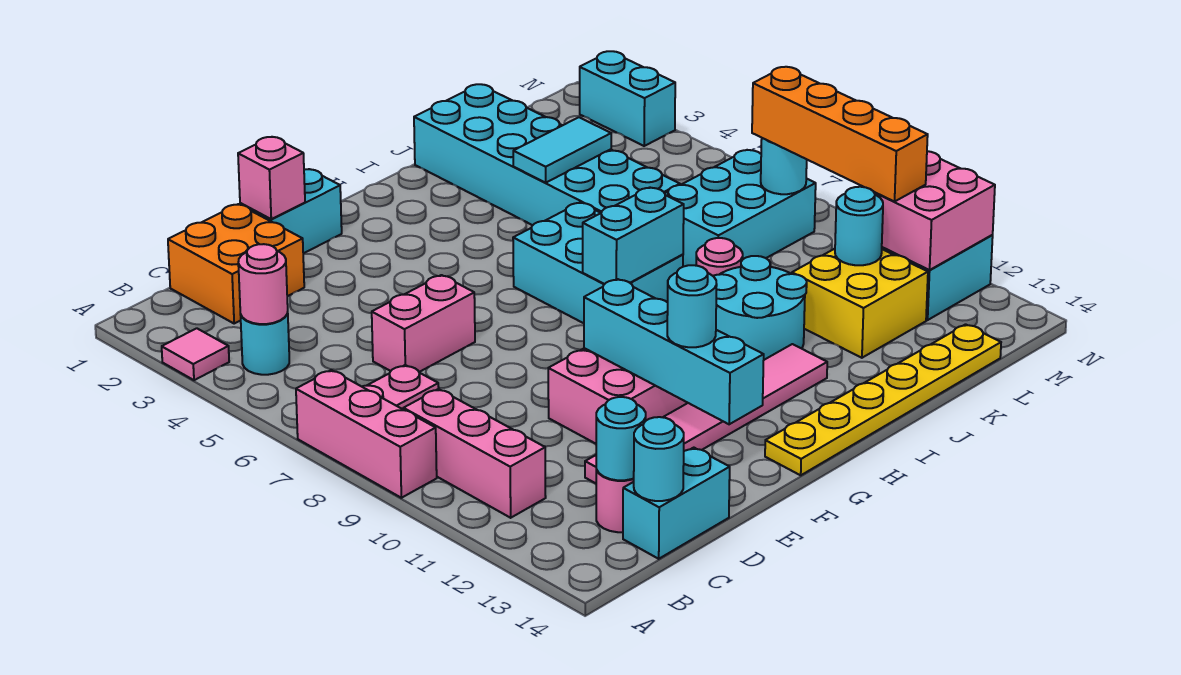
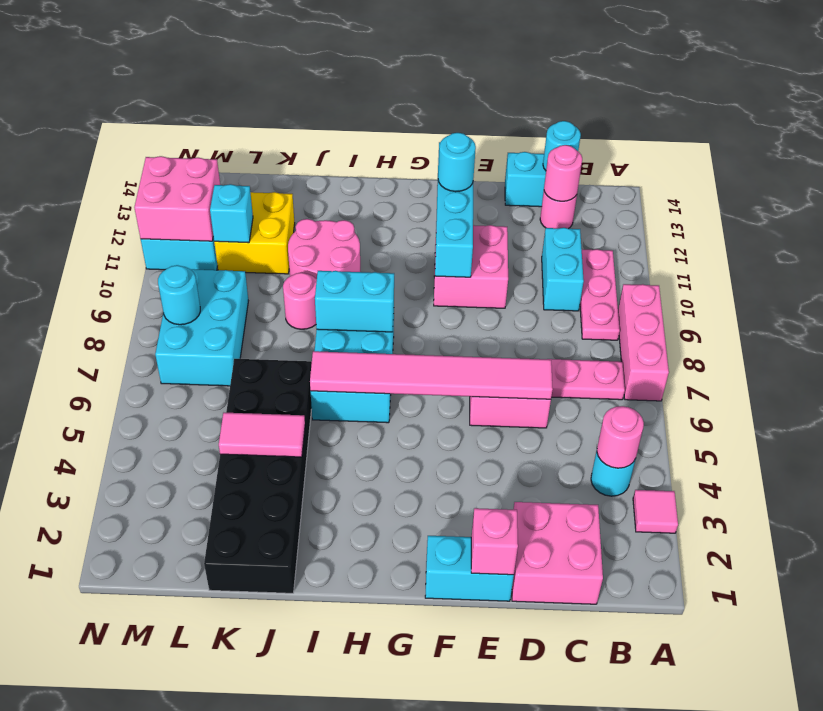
pink brick B9:B11 level 1 -> pink plate B9:B11 level 1
orange brick C1:D2 level 1 -> pink brick C1:D2 level 1
cyan round brick C13 level 2 -> pink round brick C13 level 2
pink tile D12:I12 level 1 -> pink tile D6:I6 level 2
yellow plate G14:L14 level 1 -> none
cyan round brick I10:J11 level 1 -> pink round brick I10:J11 level 1
cyan brick J1:K6 level 1 -> black brick J1:K6 level 1
cyan tile J4:K4 level 2 -> pink tile J4:K4 level 2
cyan brick K7:M8 level 1 -> cyan brick L7:M9 level 1
cyan round brick L11 level 2 -> cyan brick L11 level 2
orange brick M8:M11 level 3 -> none
cyan brick N2:N3 level 1 -> cyan brick C10:C11 level 1

